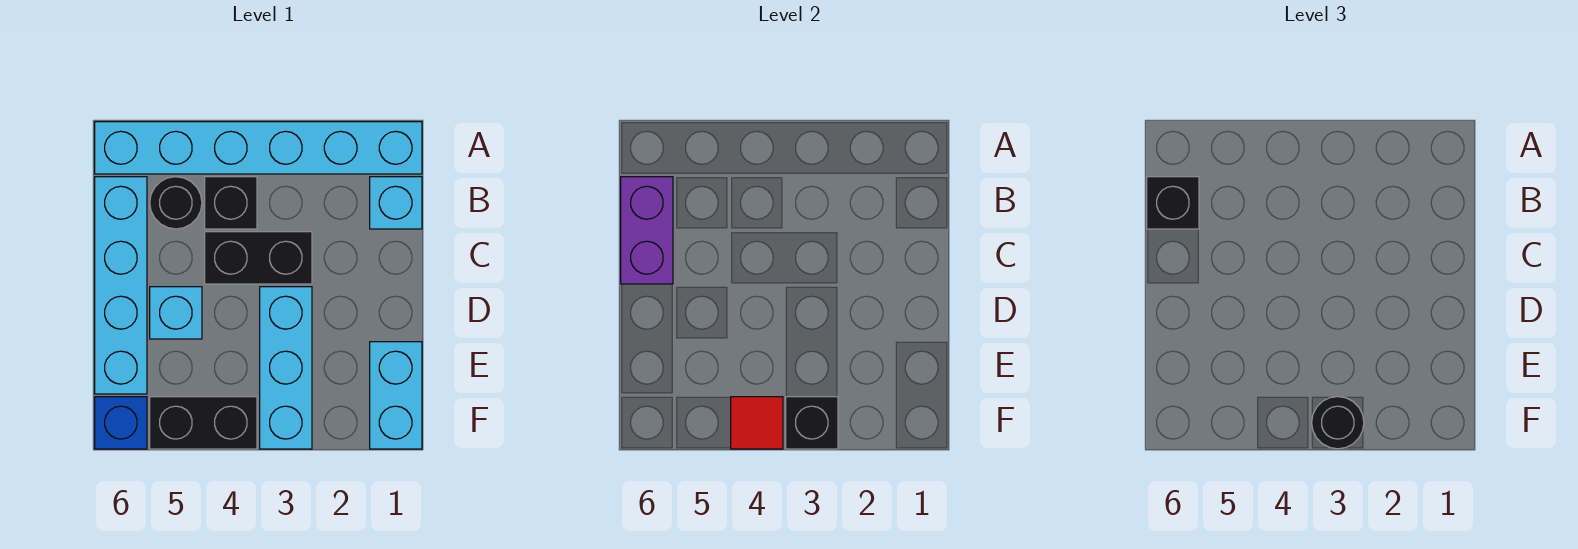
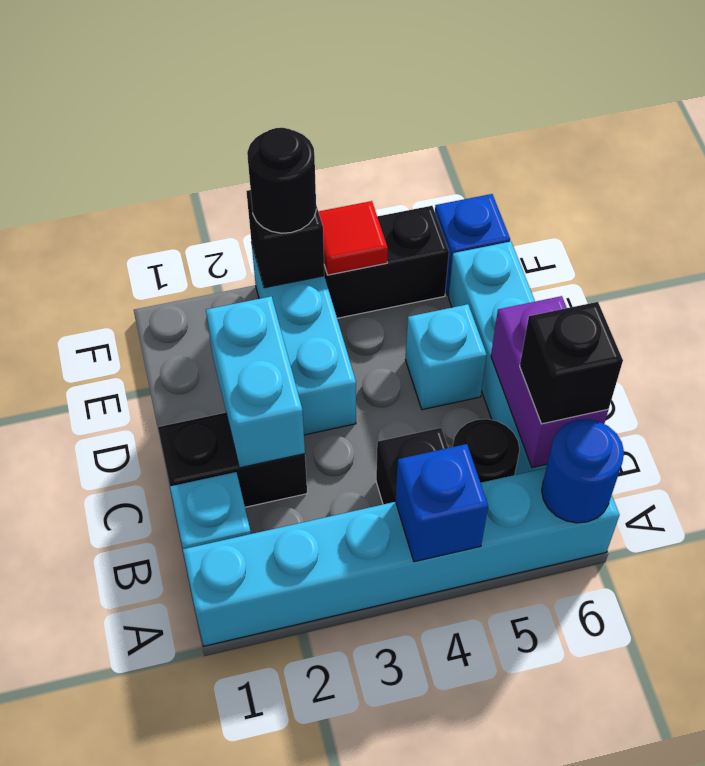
none -> blue brick A4 level 2
none -> blue round brick A6 level 2
black brick C3:C4 level 1 -> black brick C1:C2 level 1
cyan brick E1:F1 level 1 -> cyan brick C2:D2 level 2

